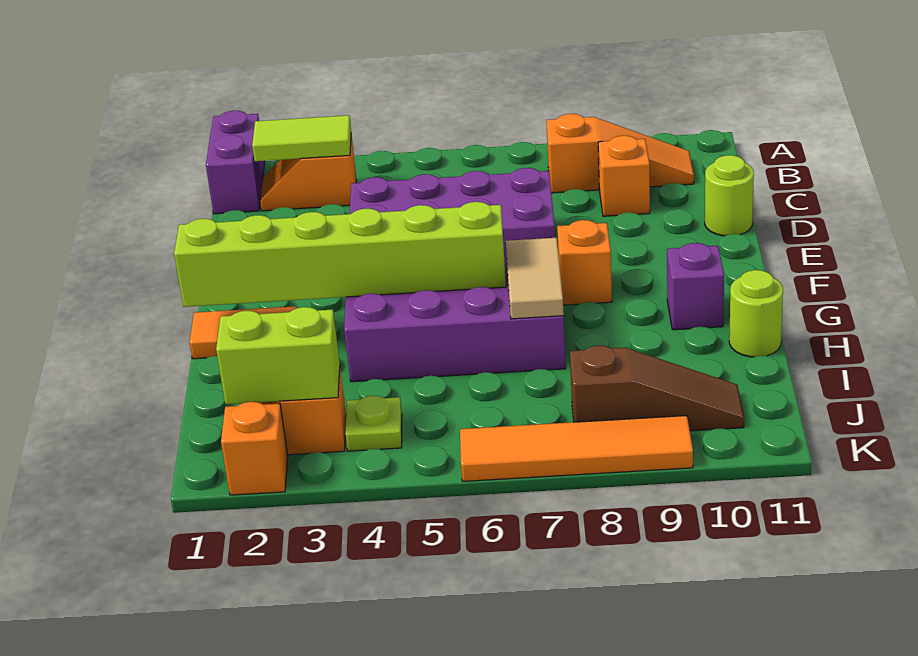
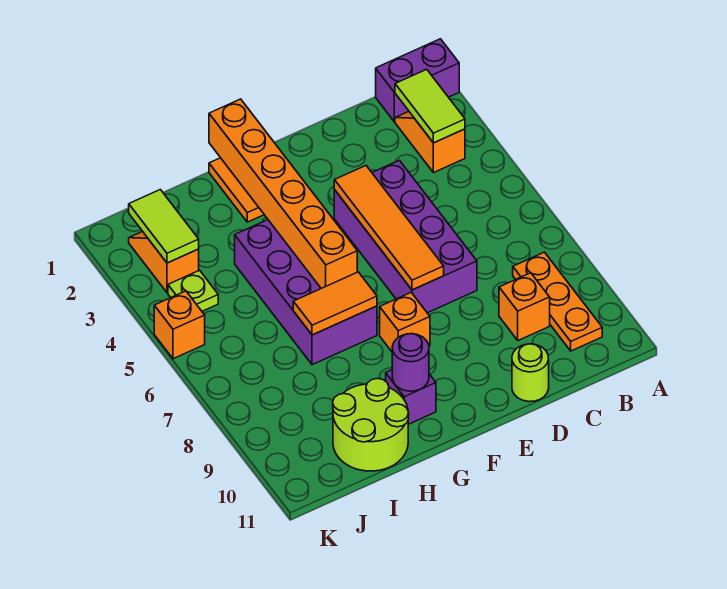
orange slope B8:B10 level 1 top 8 -> orange plate B8:B10 level 1
lime brick G1:G6 level 2 -> orange brick G1:G6 level 2
tan tile G7:H7 level 2 -> orange tile G7:H7 level 2
none -> purple round brick G10 level 2
lime round brick H11 level 1 -> lime round brick H10:I11 level 1
lime brick J2:J3 level 2 -> lime tile J2:J3 level 2
brown slope J8:J10 level 1 top 8 -> none
orange brick K2 level 1 -> orange brick K5 level 1
orange tile K6:K9 level 1 -> orange tile E4:E7 level 2

